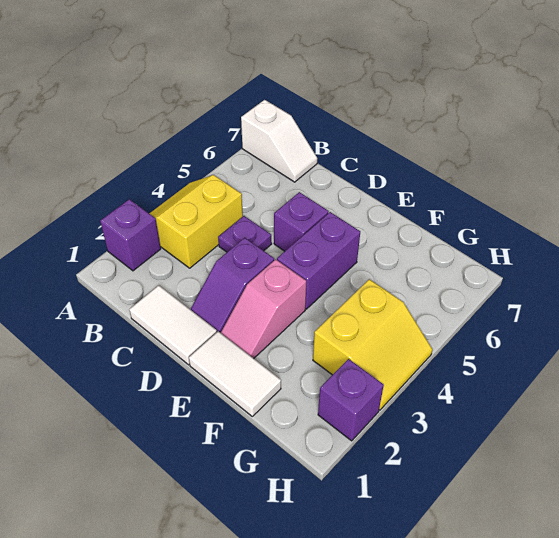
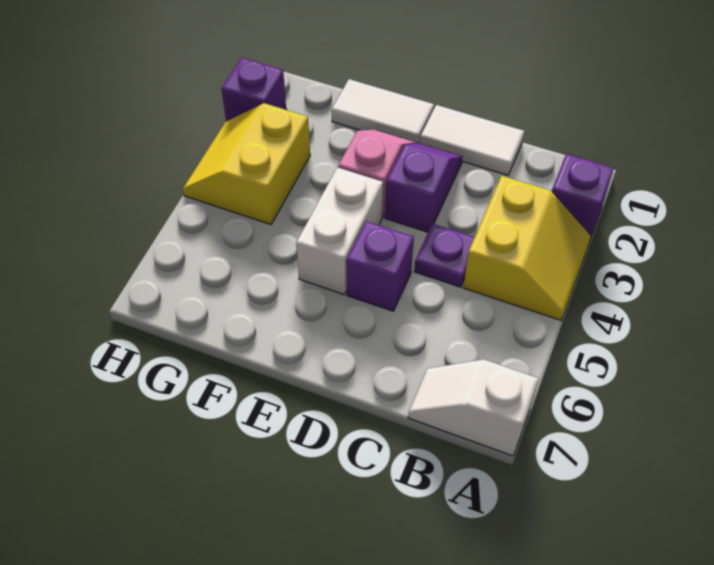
purple brick E4:E5 level 1 -> white brick E4:E5 level 1

